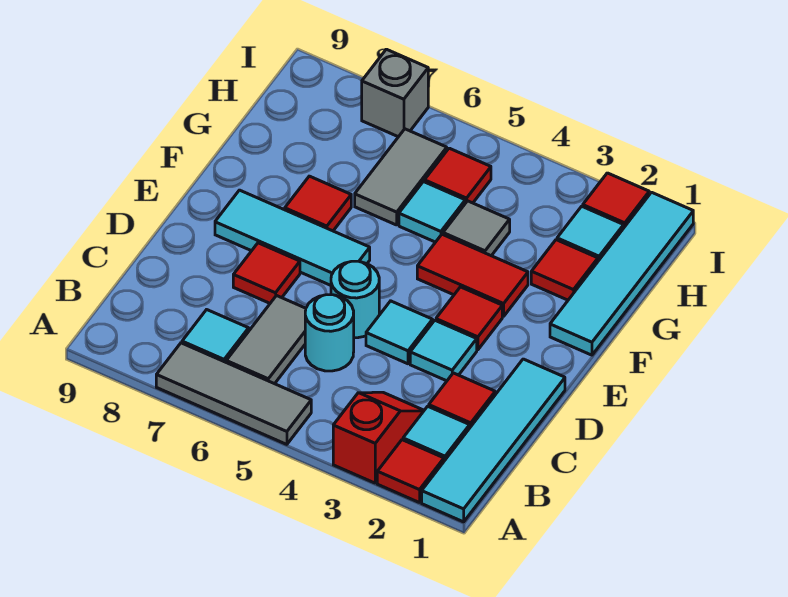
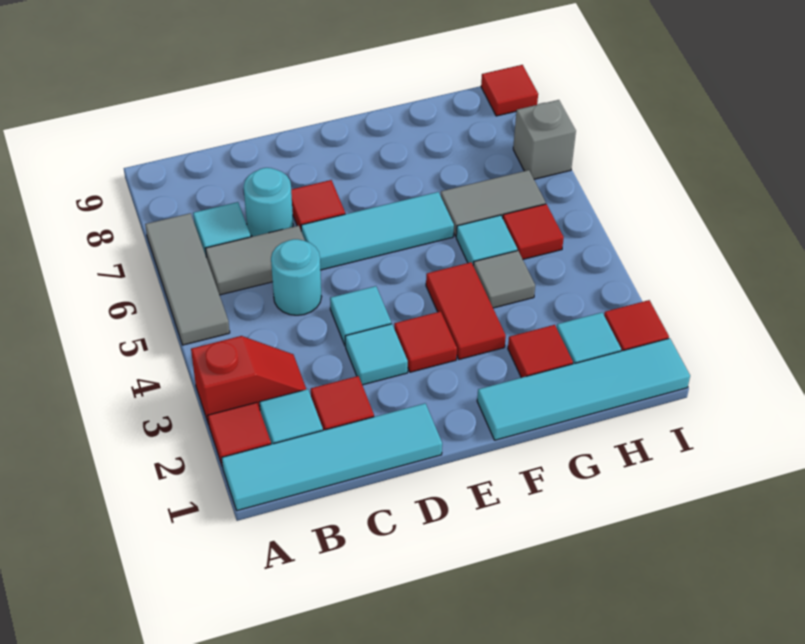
cyan round brick D5 level 1 -> cyan round brick C7 level 1
cyan tile E6:E8 level 1 -> cyan tile D6:F6 level 1
red tile F7 level 1 -> red tile I9 level 1

